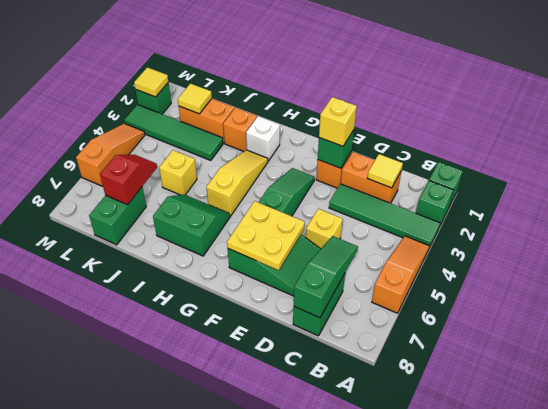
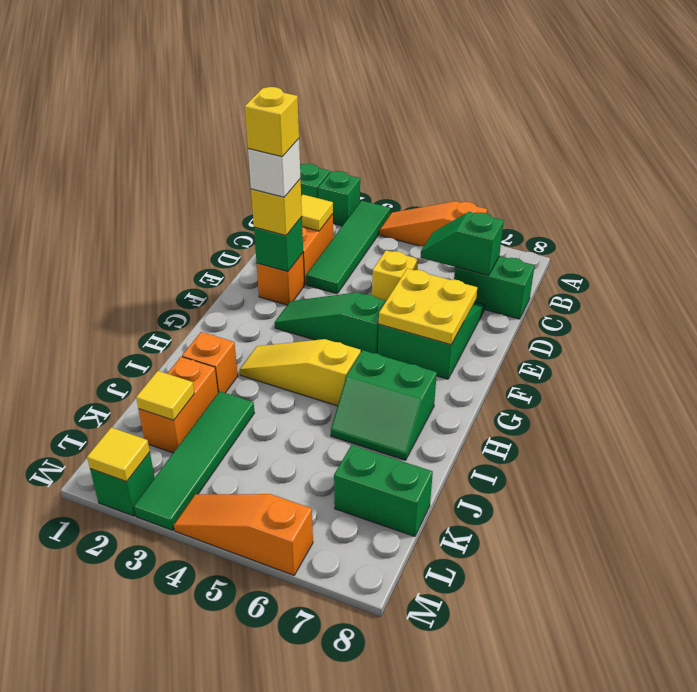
green slope C6:C8 level 2 top 8 -> green slope C6:C7 level 2 top 7
white brick H2 level 1 -> white brick E2 level 4
green slope H6:I7 level 1 top 7 -> green slope H6:I7 level 1 top H
yellow brick J5 level 1 -> yellow brick E2 level 5
red slope K6:K7 level 2 top 7 -> none

